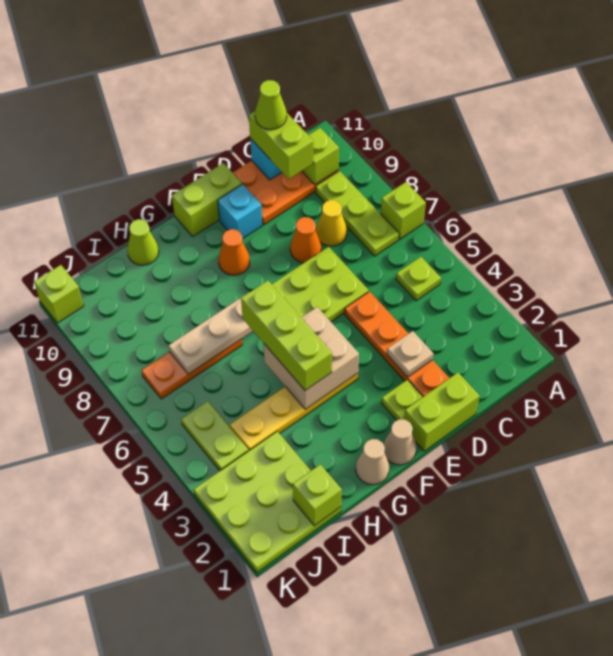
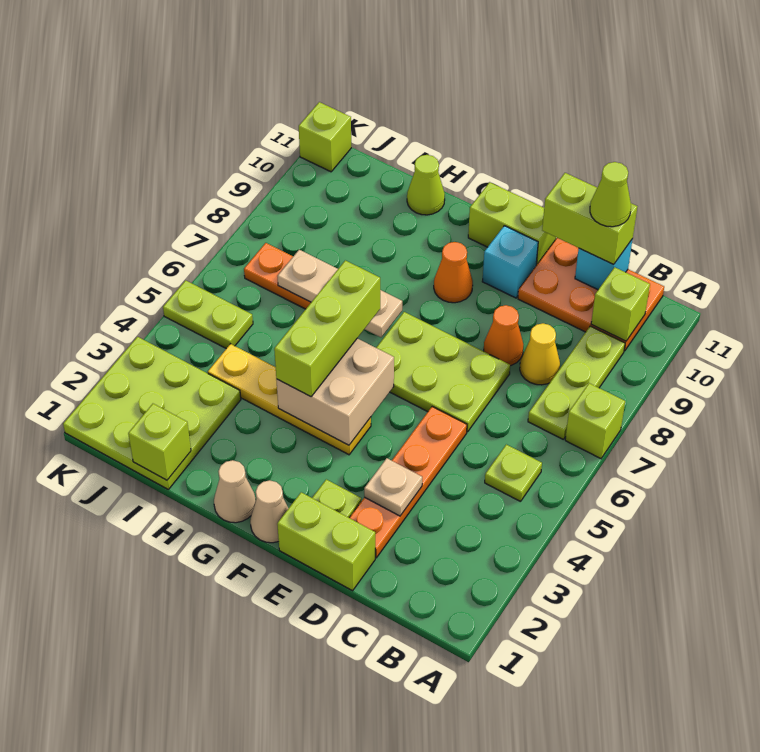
lime brick C10:C11 level 3 -> lime brick C11:D11 level 3
lime plate J4:J5 level 1 -> lime plate J5:K5 level 1

